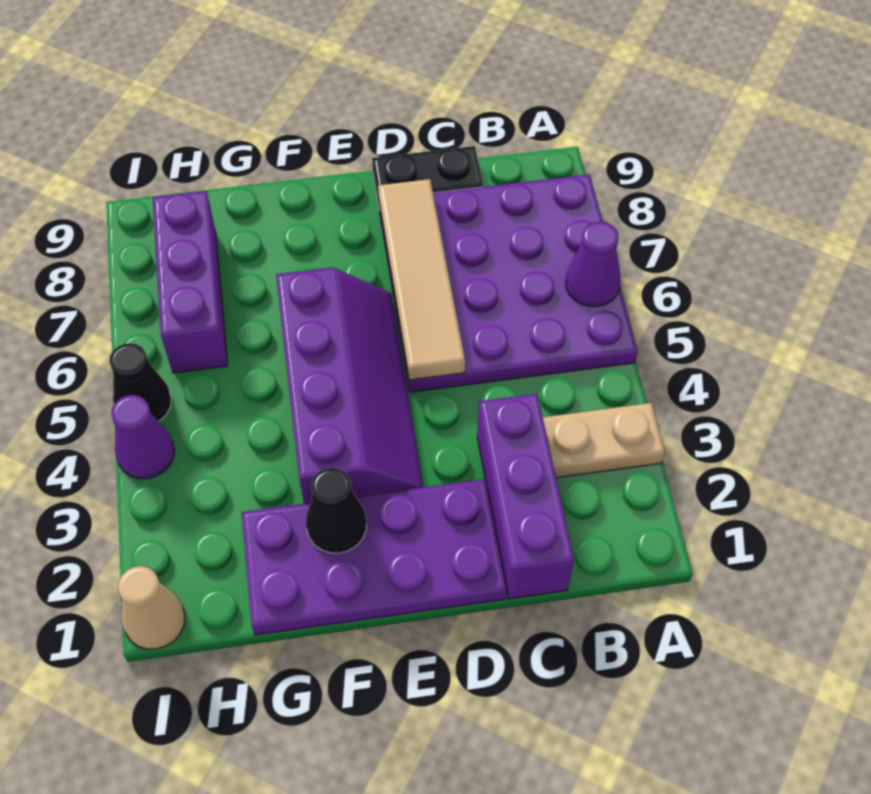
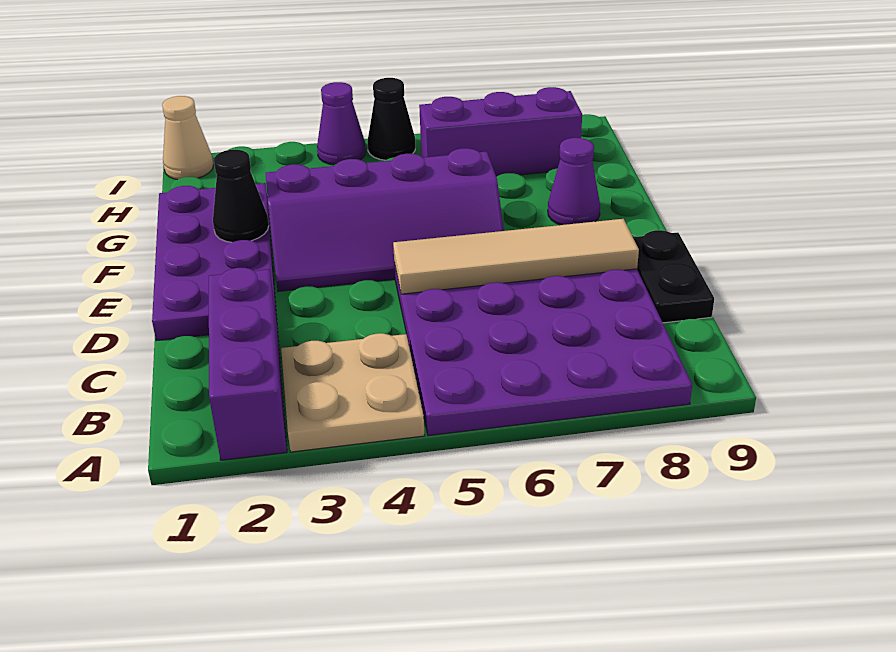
tan plate A3:B3 level 1 -> tan plate A3:B4 level 1
purple cone A6 level 2 -> purple cone F8 level 1
purple brick C1:C3 level 1 -> purple brick A2:C2 level 1

